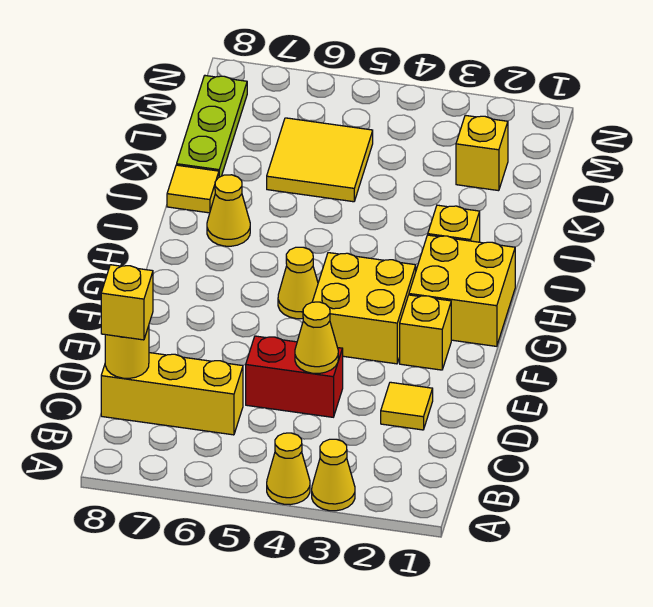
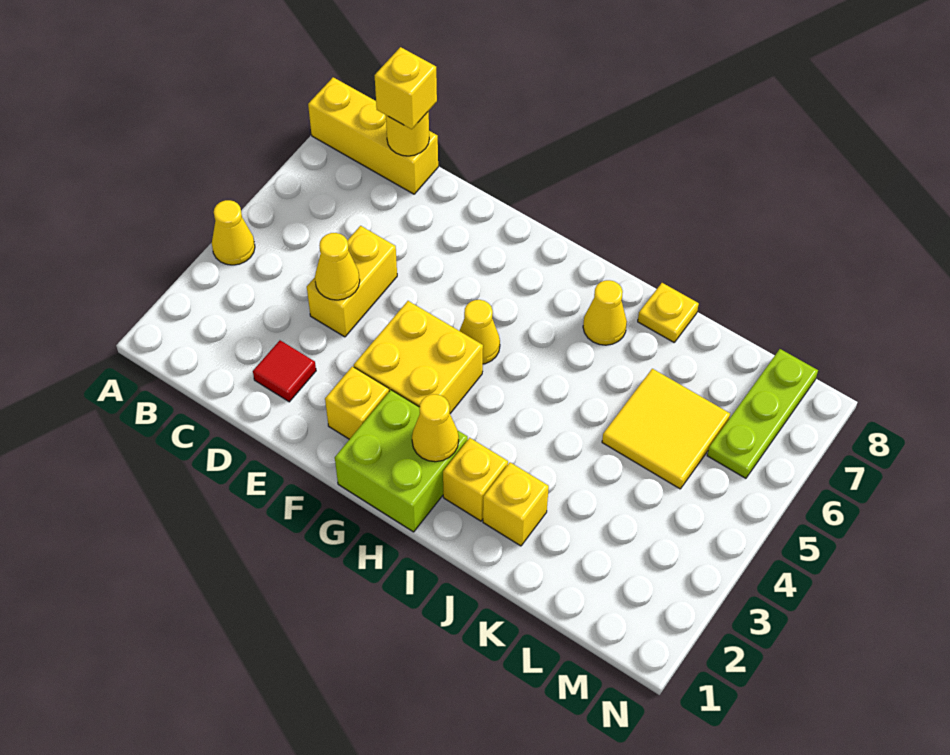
yellow cone A3 level 1 -> yellow cone H2 level 2
yellow brick C6:C8 level 1 -> yellow brick A8:C8 level 1
yellow tile D2 level 1 -> red tile D2 level 1
red brick D4:D5 level 1 -> yellow brick D4:D5 level 1
yellow brick G1:H2 level 1 -> lime brick G1:H2 level 1
yellow tile J8 level 1 -> yellow plate J8 level 1
lime plate K8:M8 level 1 -> lime plate M6:M8 level 1
yellow brick L2 level 1 -> yellow brick J2 level 1

